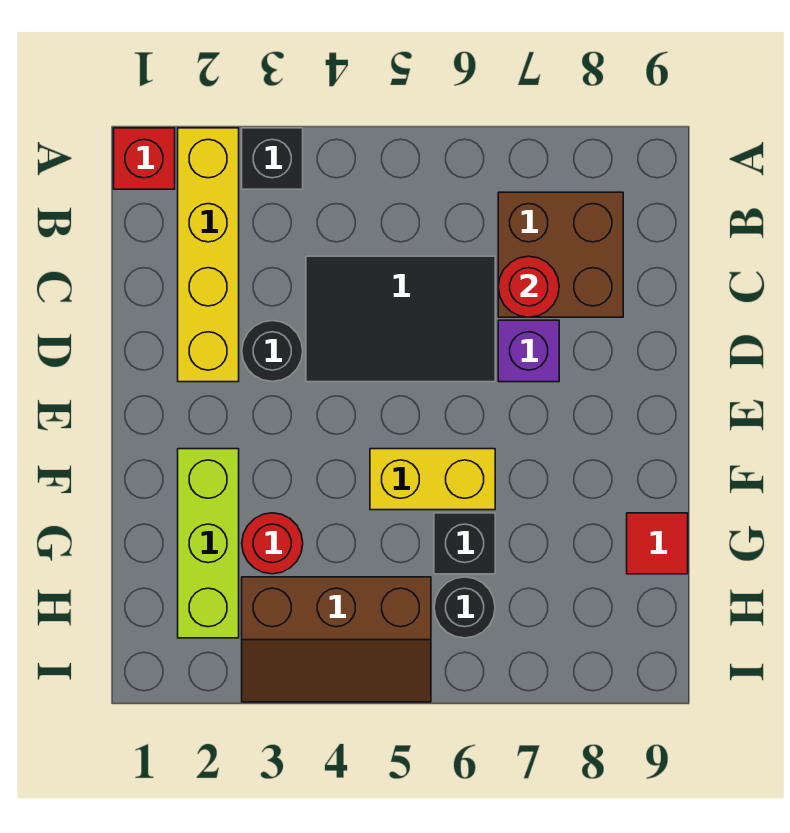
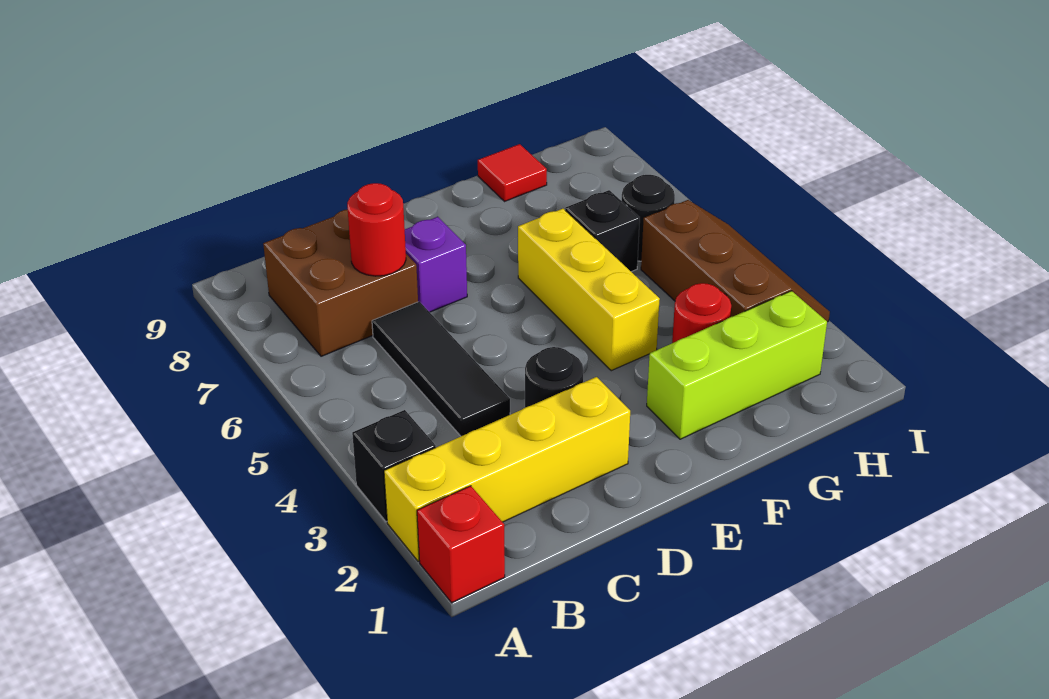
black tile C4:D6 level 1 -> black tile C4:C6 level 1
yellow brick F5:F6 level 1 -> yellow brick F4:F6 level 1

